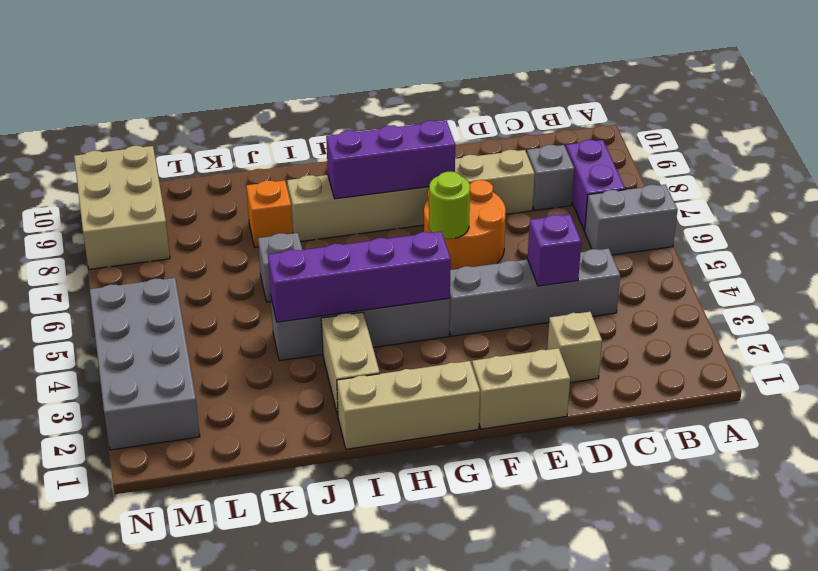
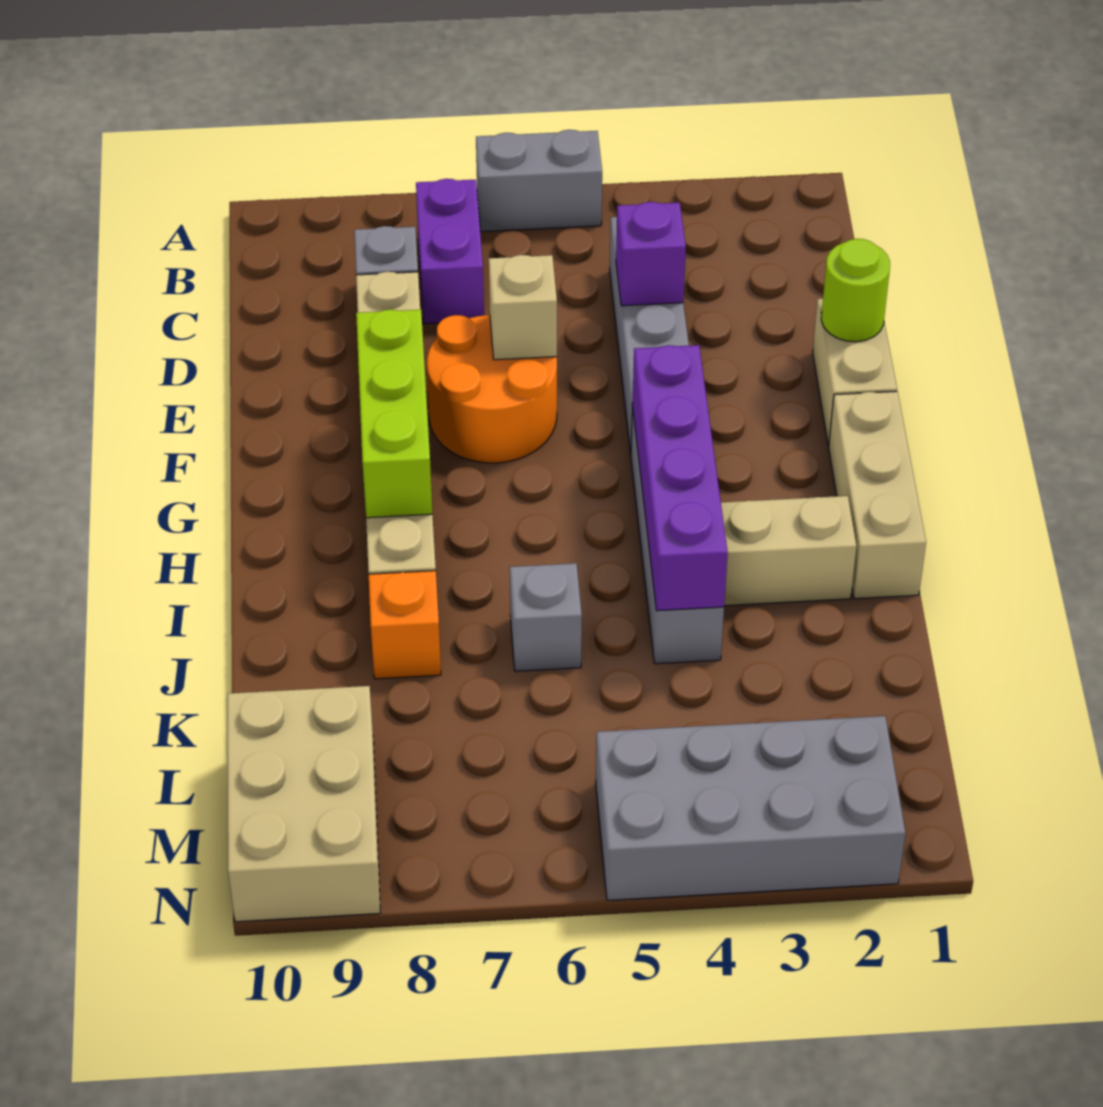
grey brick A6:B6 level 1 -> grey brick A5:A6 level 1
purple brick B7:B8 level 1 -> purple brick B7:C7 level 1
tan brick D2 level 1 -> tan brick E6 level 2
lime round brick F6 level 2 -> lime round brick E1 level 2
purple brick F8:H8 level 2 -> lime brick F8:H8 level 2
tan brick M8:N10 level 1 -> tan brick L9:N10 level 1

